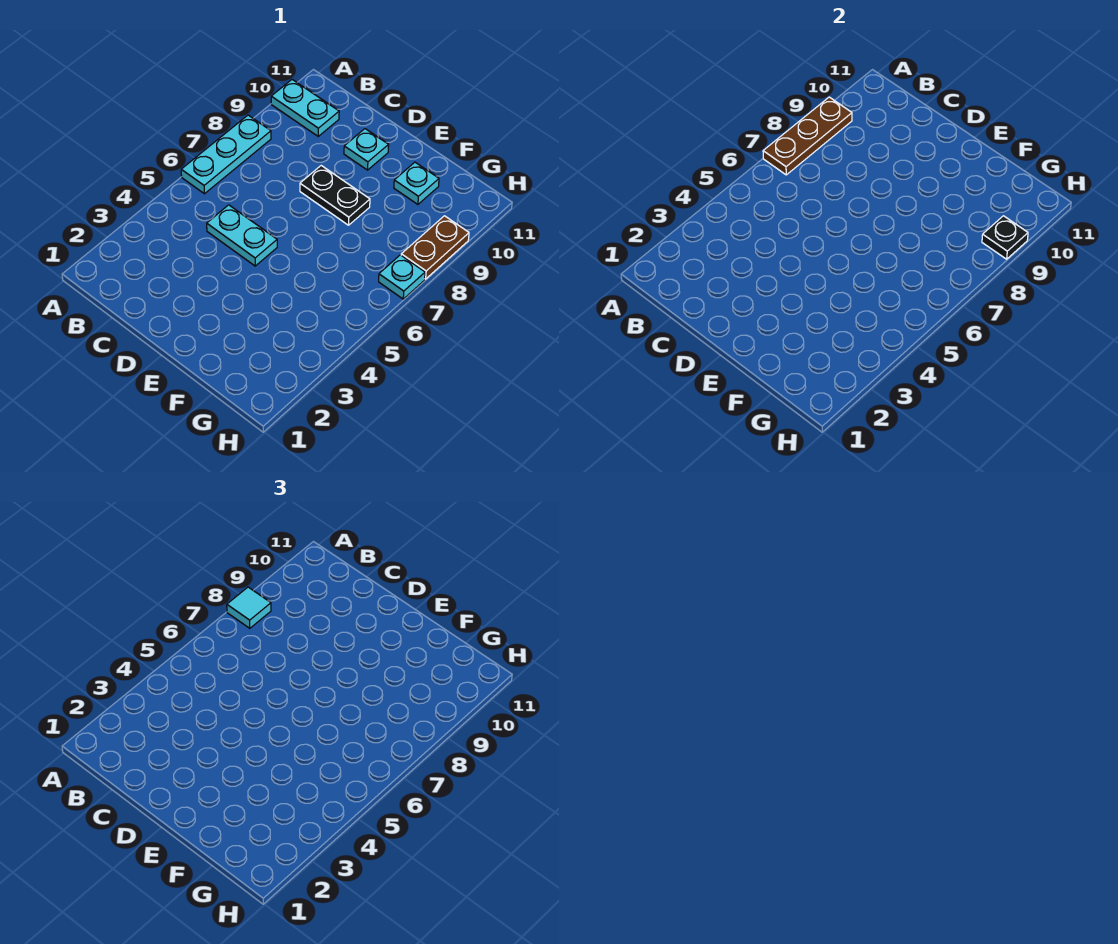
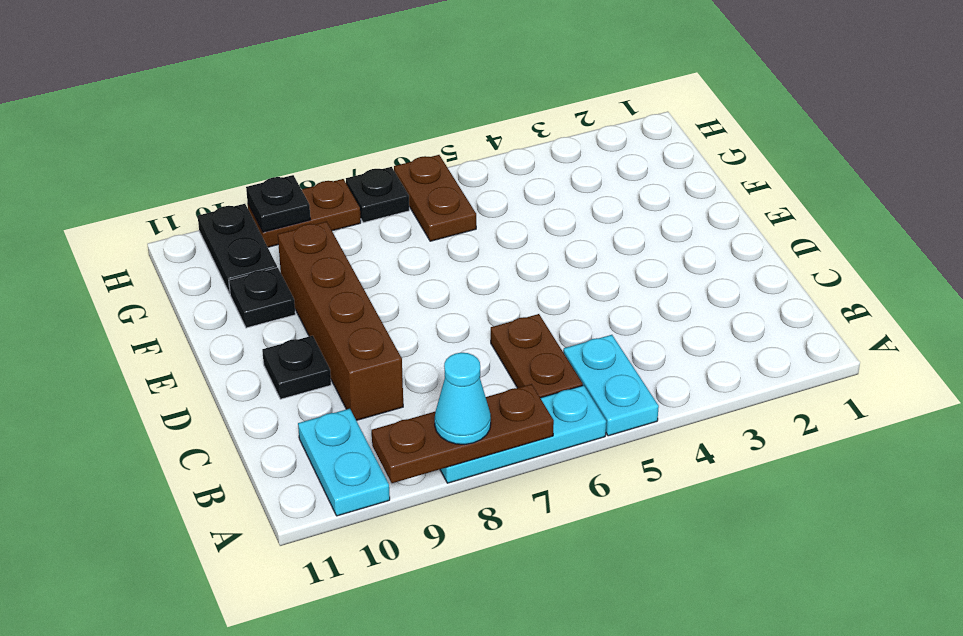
cyan tile A8 level 3 -> cyan cone A8 level 3
none -> brown plate B6:C6 level 1
cyan plate C5:D5 level 1 -> cyan plate A5:B5 level 1
none -> brown brick C9:F9 level 1
black plate D8:E8 level 1 -> black plate G10:H10 level 1
cyan plate D10 level 1 -> black plate D10 level 1
cyan plate F10 level 1 -> black plate F10 level 1
none -> brown plate G6:H6 level 1
cyan plate H7 level 1 -> black plate H7 level 1

